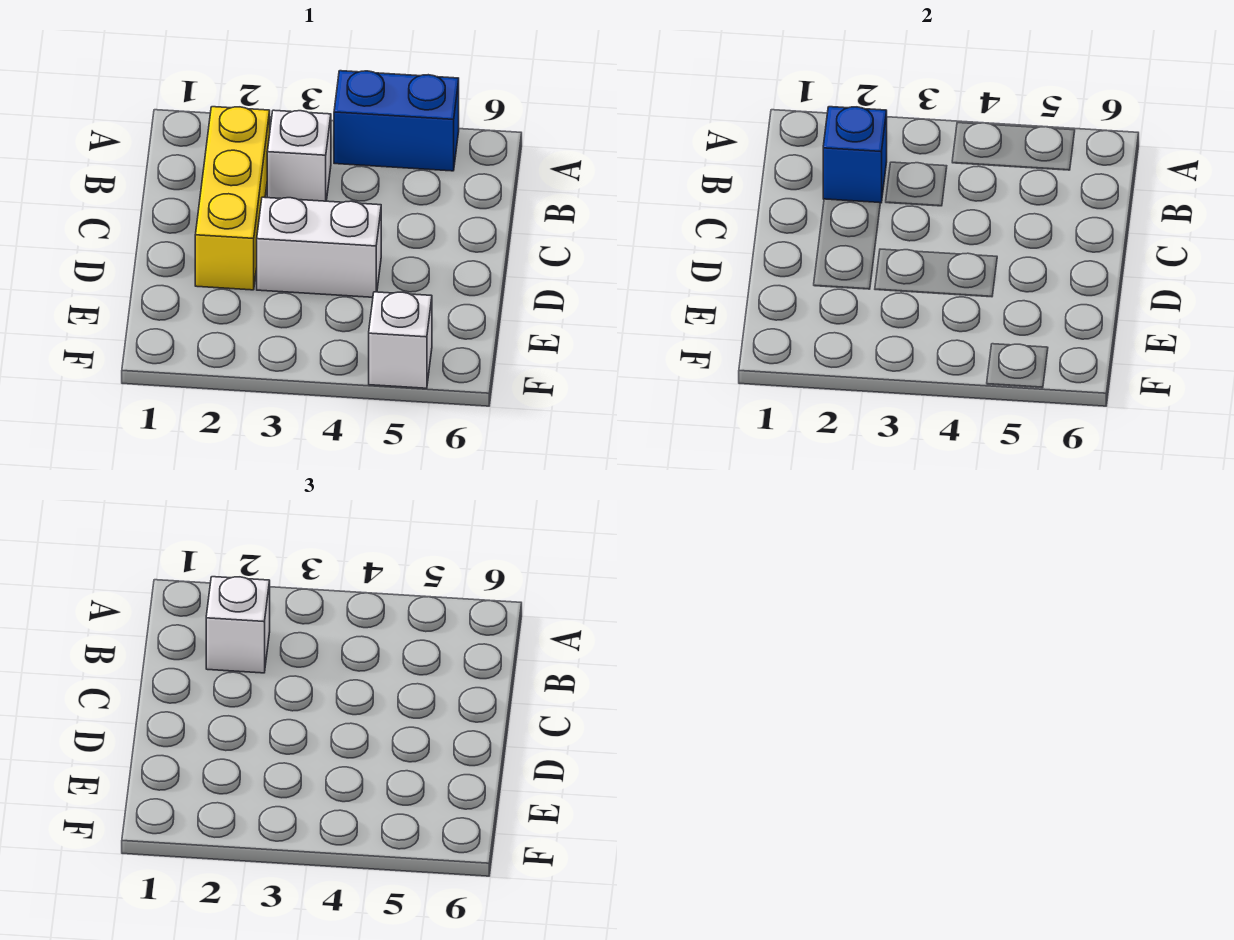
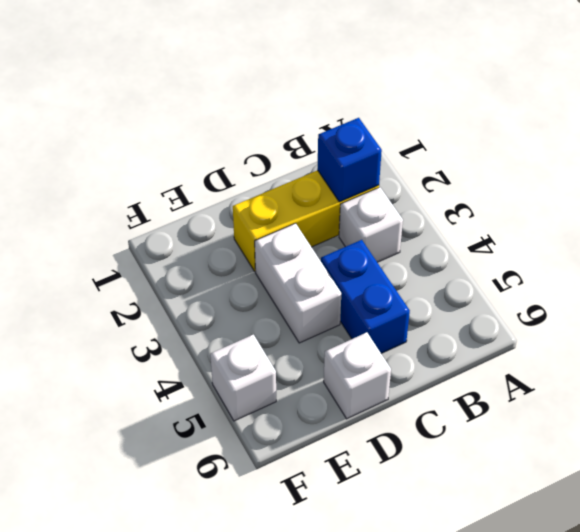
blue brick A4:A5 level 1 -> blue brick C4:C5 level 1
white brick B2 level 3 -> white brick D6 level 1

